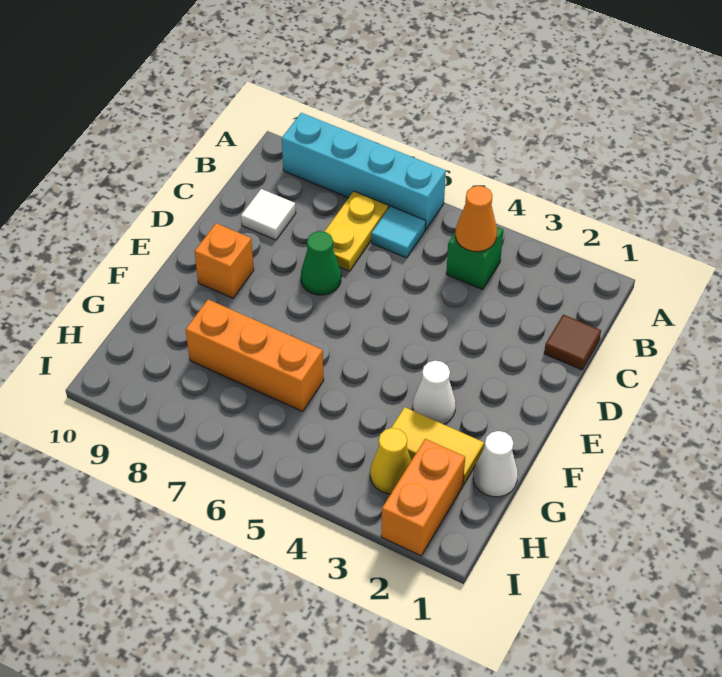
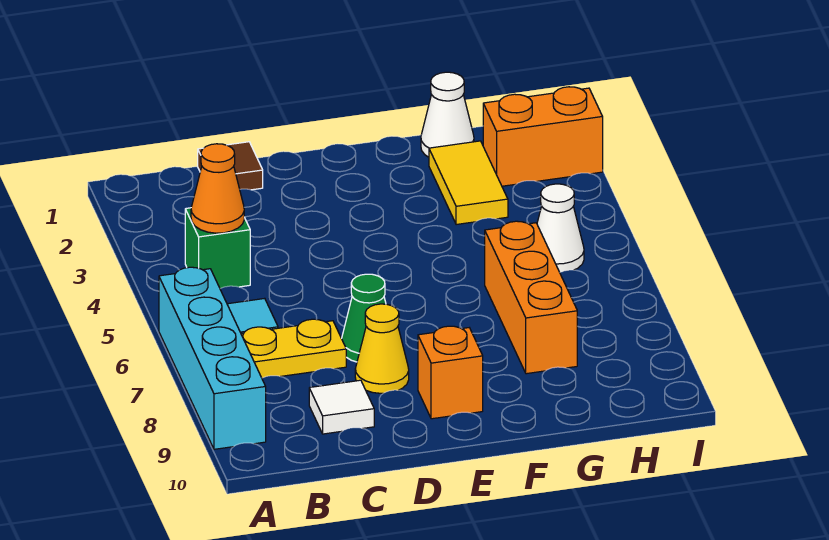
white cone F3 level 1 -> white cone H5 level 1
yellow cone H3 level 1 -> yellow cone D8 level 1

